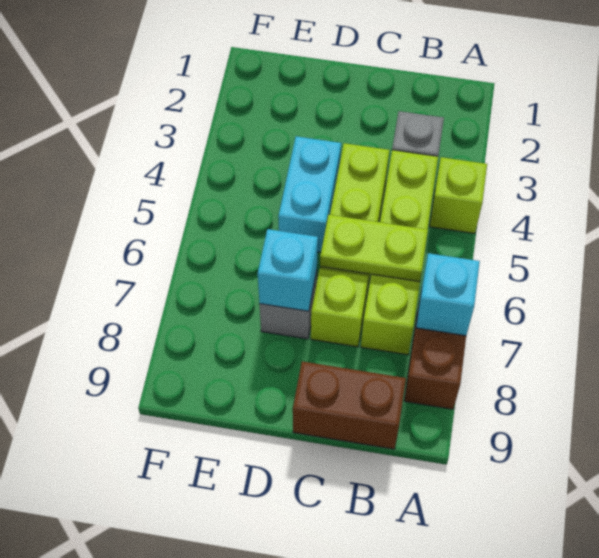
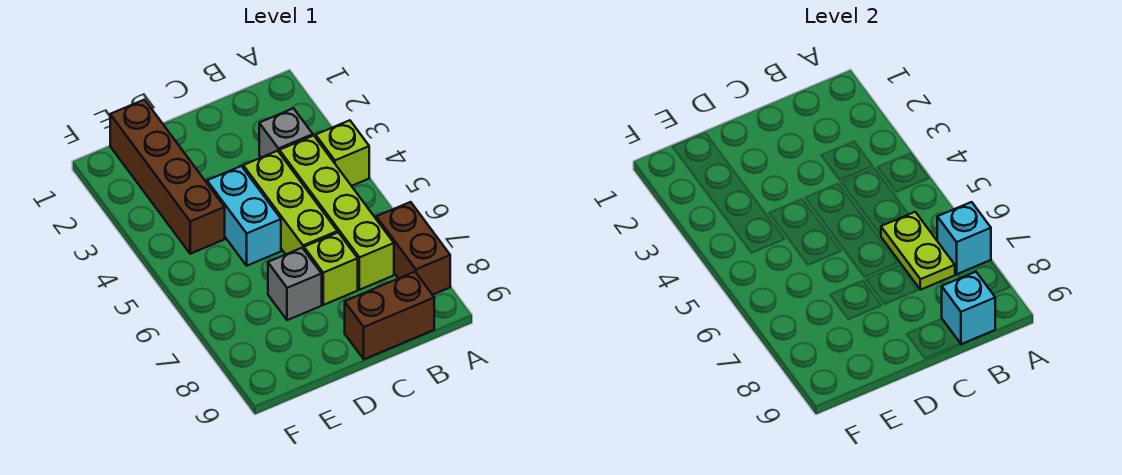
lime plate B6:C6 level 2 -> lime plate B6:B7 level 2
cyan brick D7 level 2 -> cyan brick B9 level 2
none -> brown brick E1:E4 level 1

